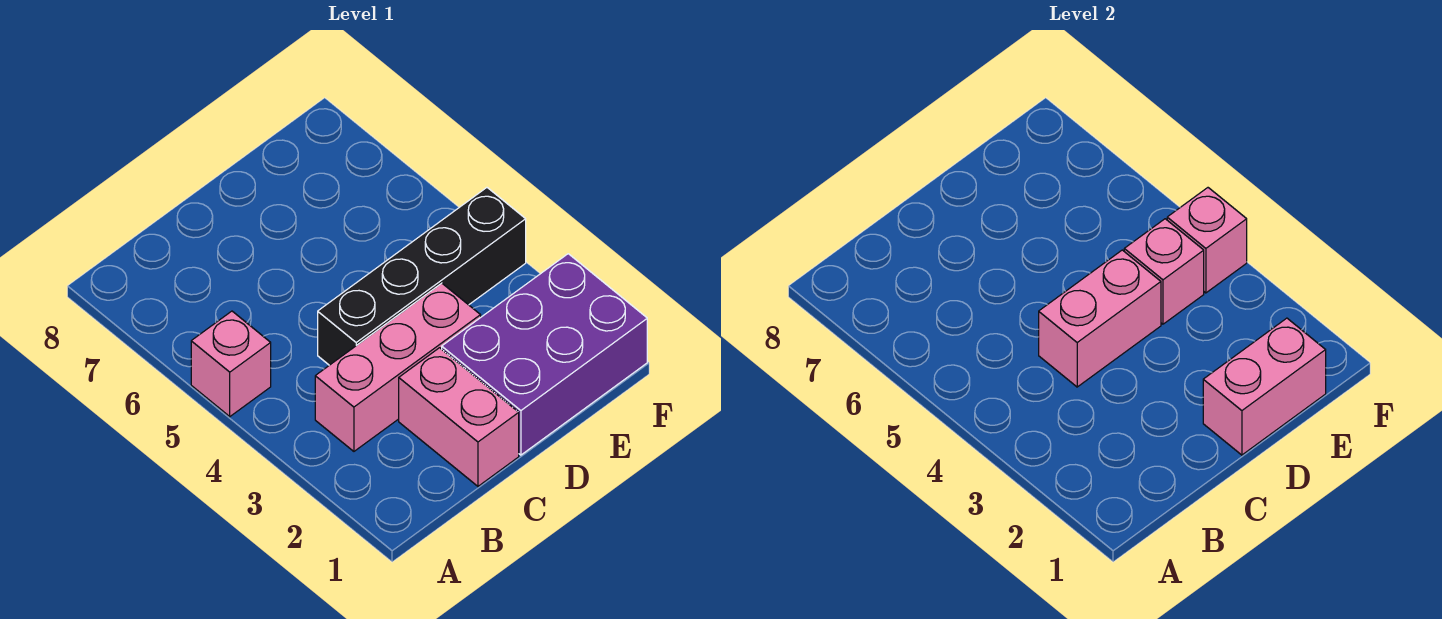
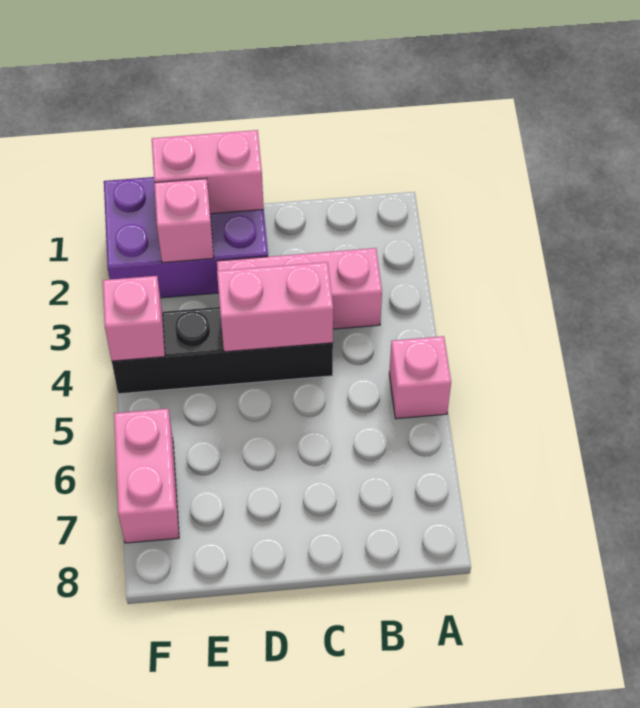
pink brick C1:C2 level 1 -> pink brick F6:F7 level 1
pink brick E4 level 2 -> pink brick E2 level 2

